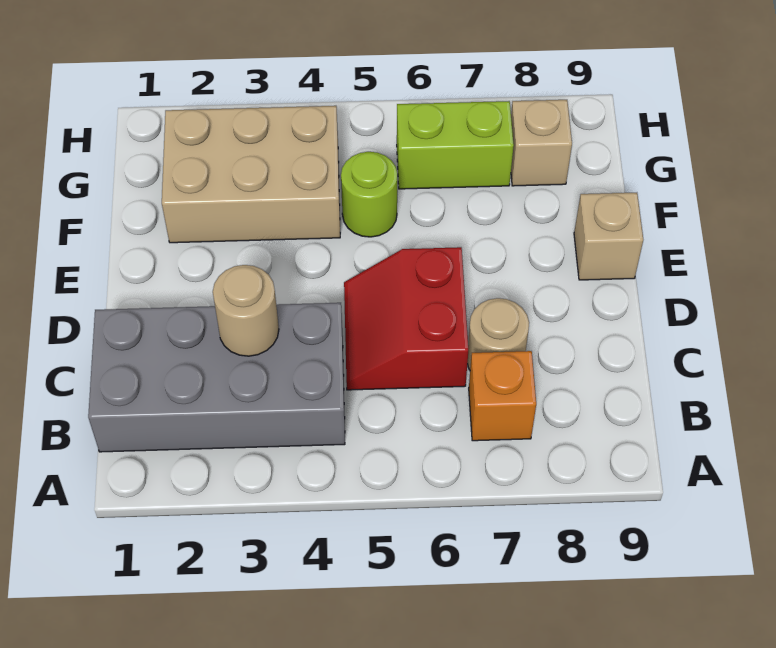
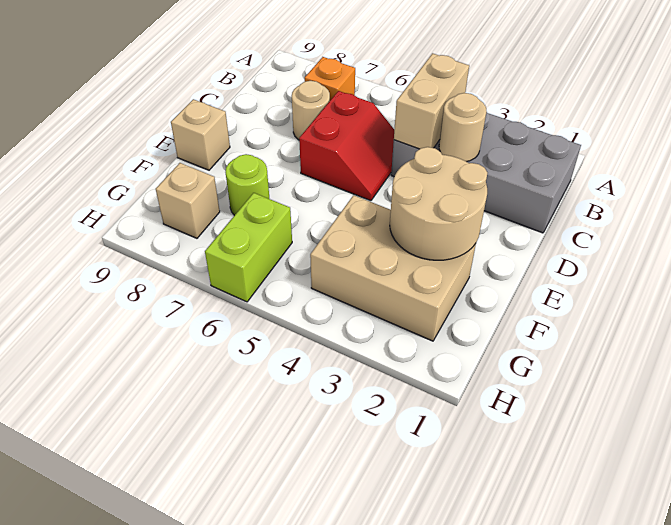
none -> tan brick B4:C4 level 2
none -> tan round brick E2:F3 level 2
lime round brick F5 level 1 -> lime round brick F7 level 1
lime brick G6:G7 level 1 -> lime brick G6:H6 level 1

